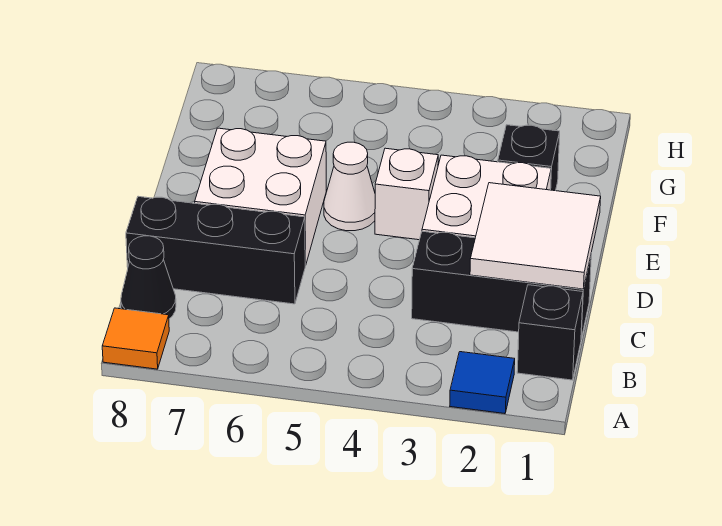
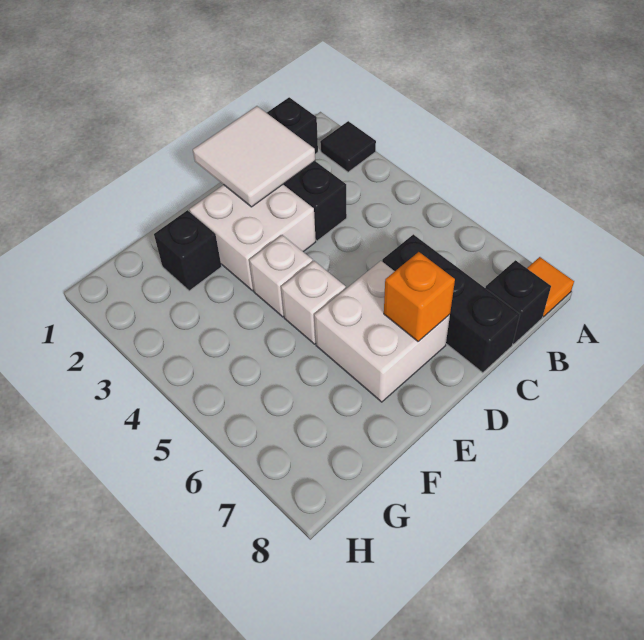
blue tile A2 level 1 -> black tile A2 level 1
black cone B8 level 1 -> black brick B8 level 1
none -> orange brick D7 level 2
white cone E5 level 1 -> white brick E5 level 1

